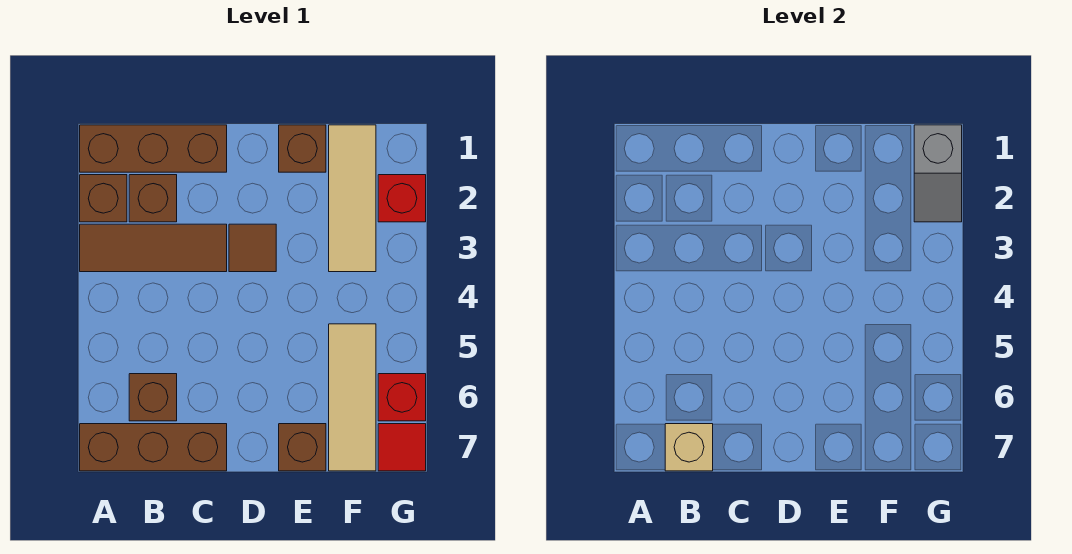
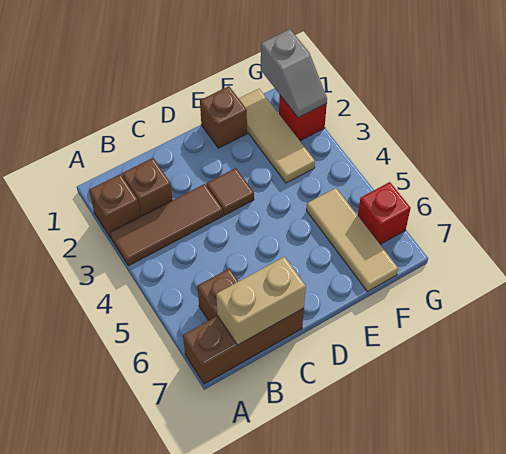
brown brick A1:C1 level 1 -> none
tan brick B7 level 2 -> tan brick B7:C7 level 2
brown brick E7 level 1 -> none
red tile G7 level 1 -> none

